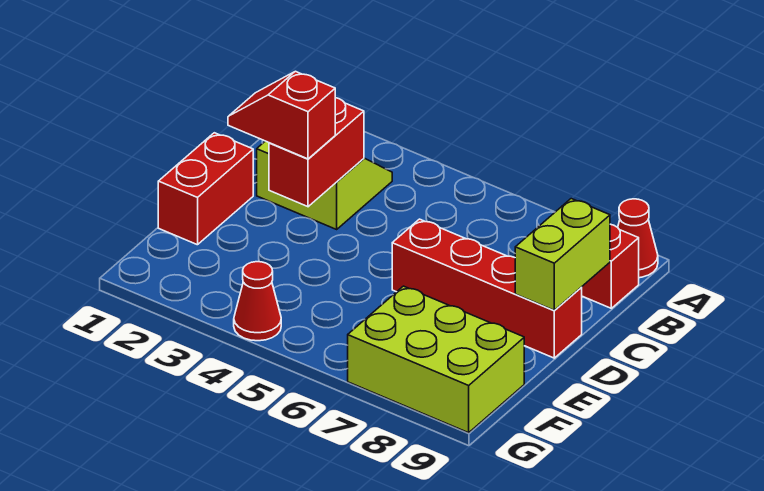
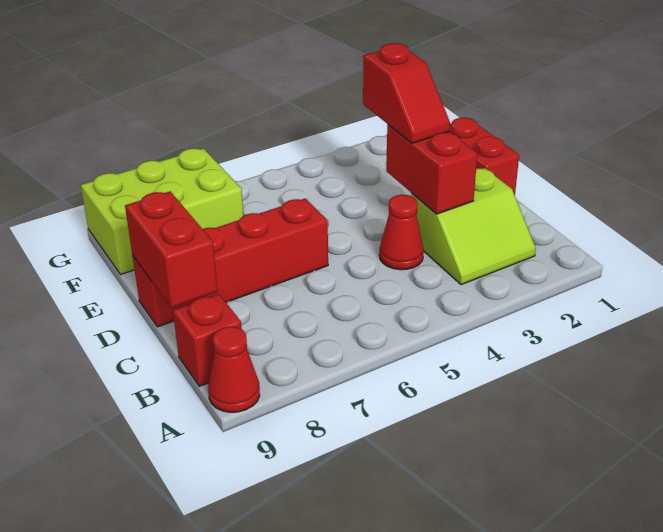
lime brick C9:D9 level 2 -> red brick C9:D9 level 2
red slope D2:D3 level 3 top 3 -> red slope D3:E3 level 3 top E
red cone G4 level 1 -> red cone C4 level 1

